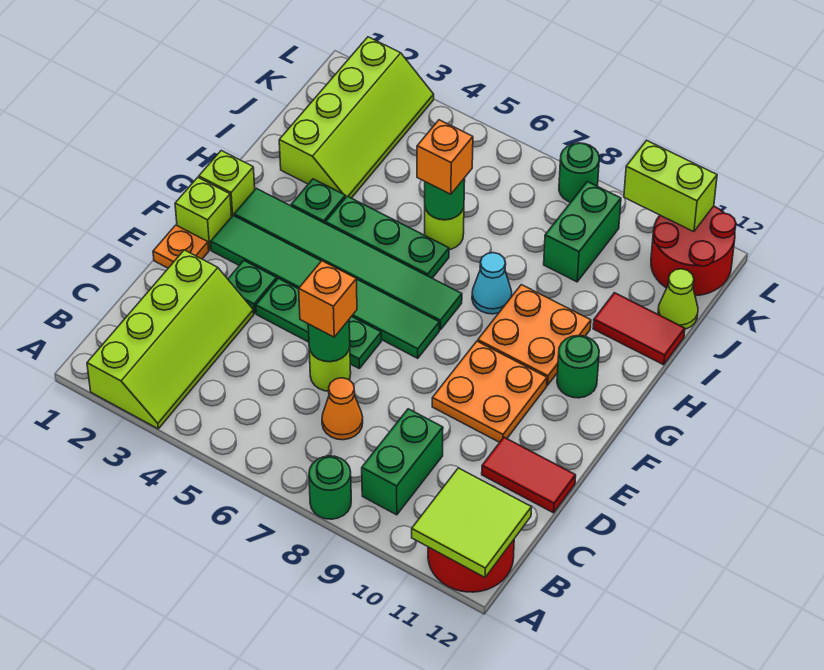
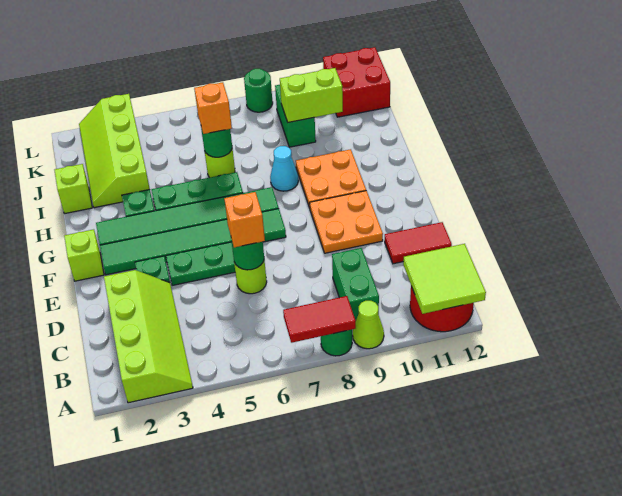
orange cone C7 level 1 -> none
orange plate E1 level 1 -> none
lime brick G1 level 1 -> lime brick I1 level 1
green round brick G11 level 1 -> none
lime slope I2:L3 level 1 top 2 -> lime slope I2:L3 level 1 top 3
red tile I11:I12 level 1 -> red tile A7:A8 level 2
lime cone J12 level 1 -> lime cone A9 level 1
red round brick K11:L12 level 1 -> red brick K11:L12 level 1
lime brick L10:L11 level 2 -> lime brick J9:J10 level 2

